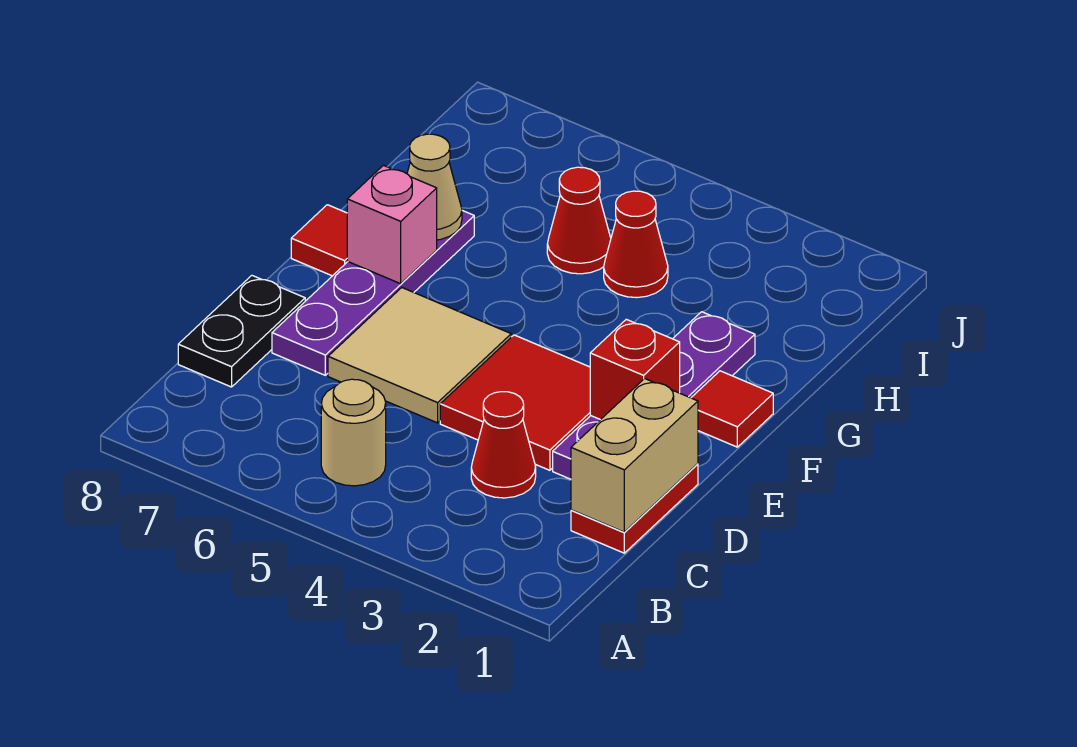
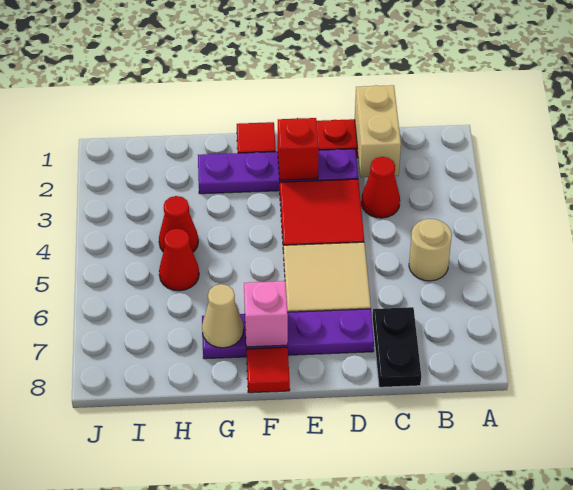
tan brick C1:D1 level 2 -> tan brick C1:C2 level 2
black plate C8:D8 level 1 -> black plate C7:C8 level 1

